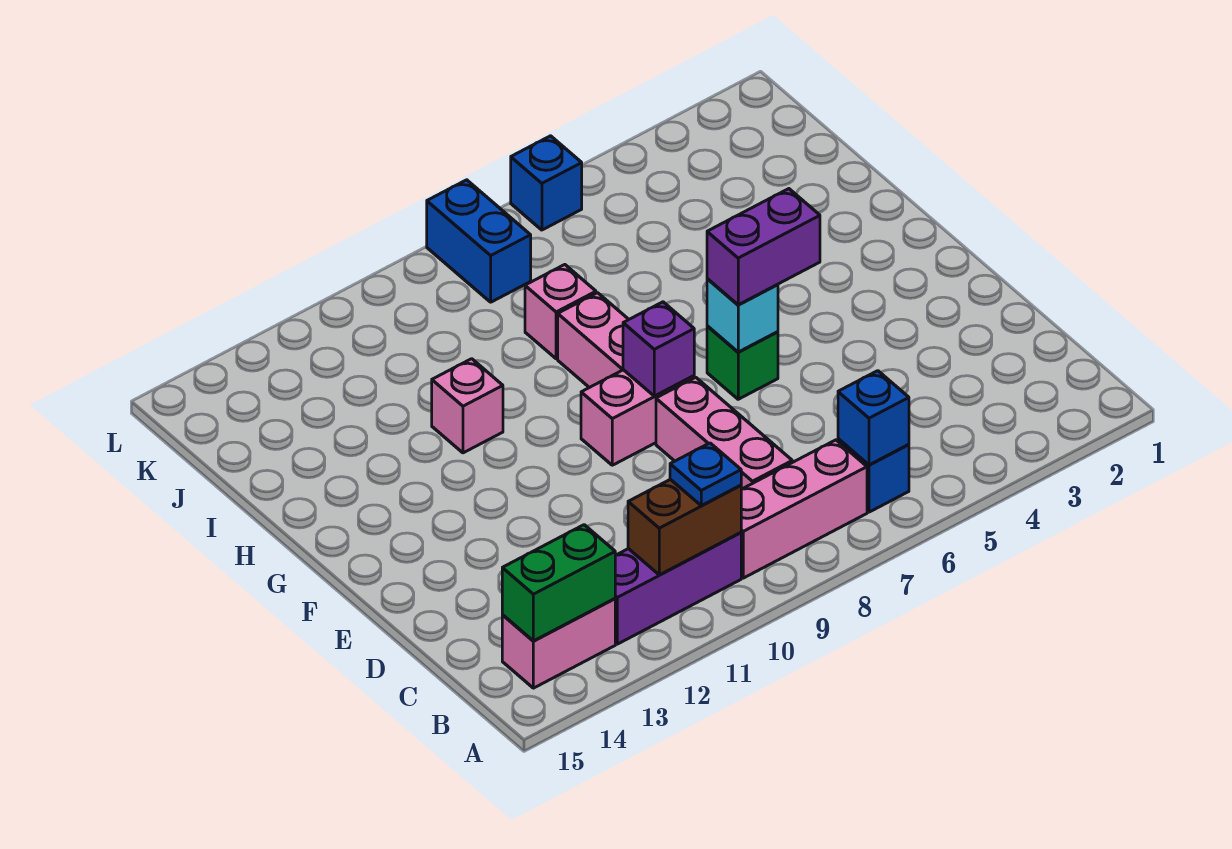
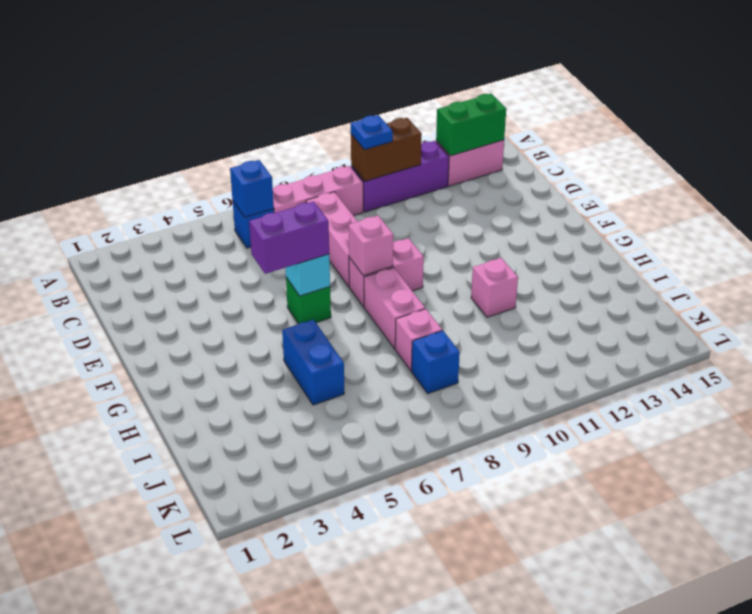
purple brick F8 level 2 -> pink brick F8 level 2
blue brick K8:L8 level 1 -> blue brick H5:I5 level 1
blue brick L6 level 1 -> blue brick J8 level 1

